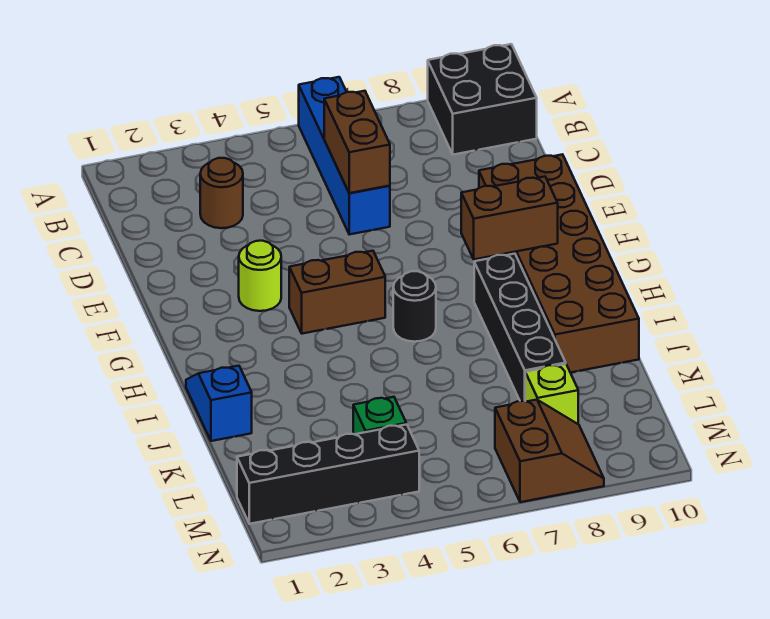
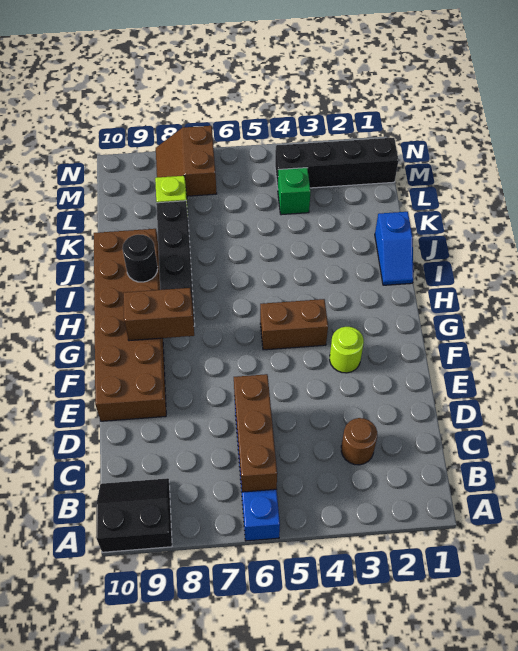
black brick A9:B10 level 1 -> black slope A9:B10 level 1 top A
brown brick C6:D6 level 2 -> brown brick B6:D6 level 2
black round brick H6 level 1 -> black round brick I9 level 2

